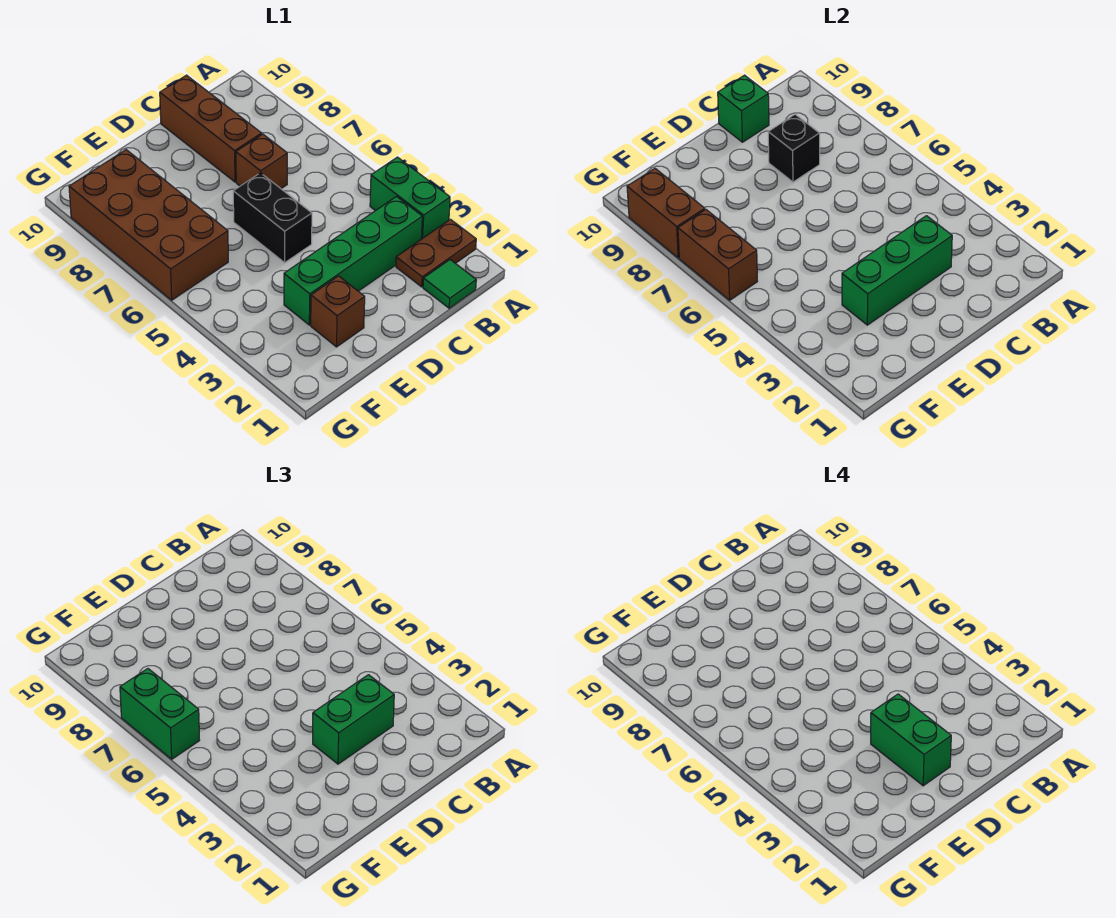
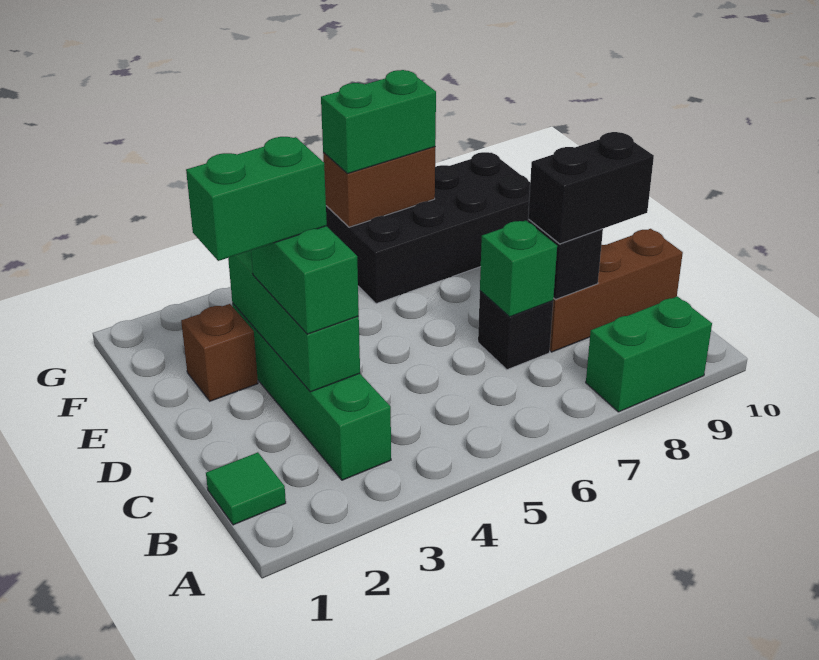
brown plate A2:B2 level 1 -> none
green brick A3:A4 level 1 -> green brick A8:A9 level 1
brown brick C7 level 1 -> black brick C7 level 1
green brick C10 level 2 -> green brick C7 level 2
black brick D5:D6 level 1 -> black brick C8:C9 level 3
brown brick F6:G9 level 1 -> black brick F6:G9 level 1
brown brick G8:G9 level 2 -> none

